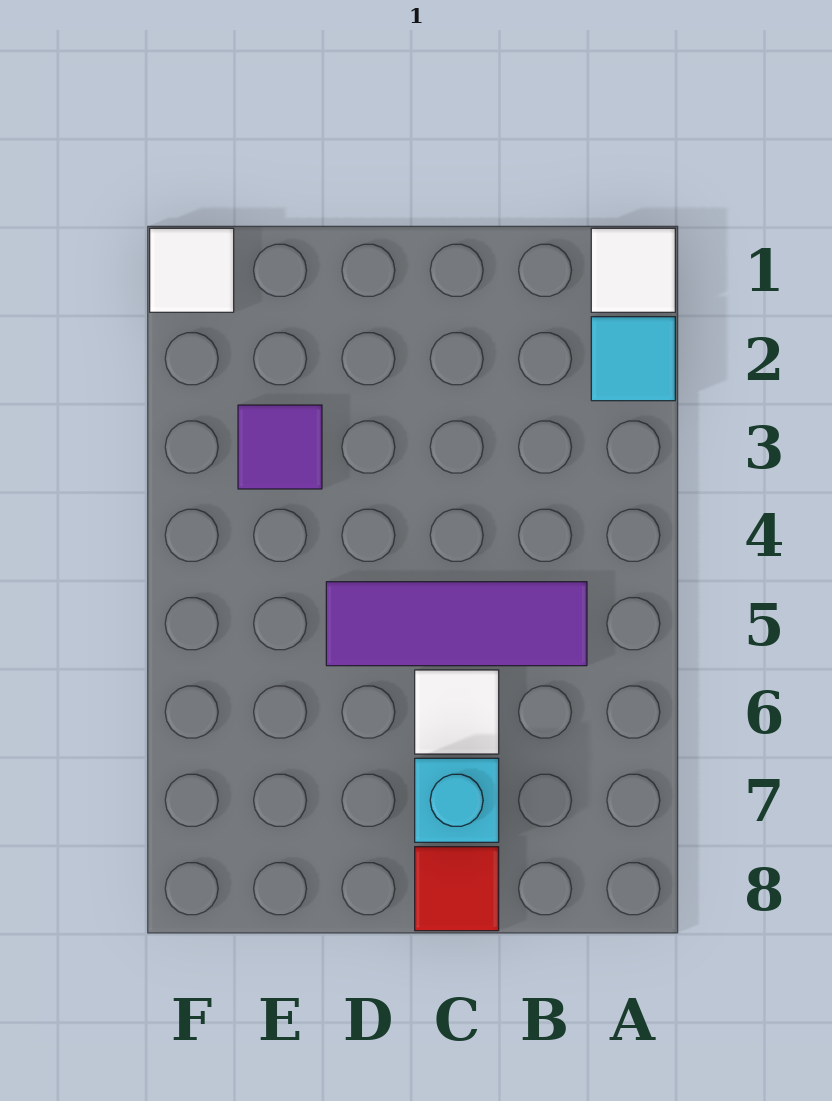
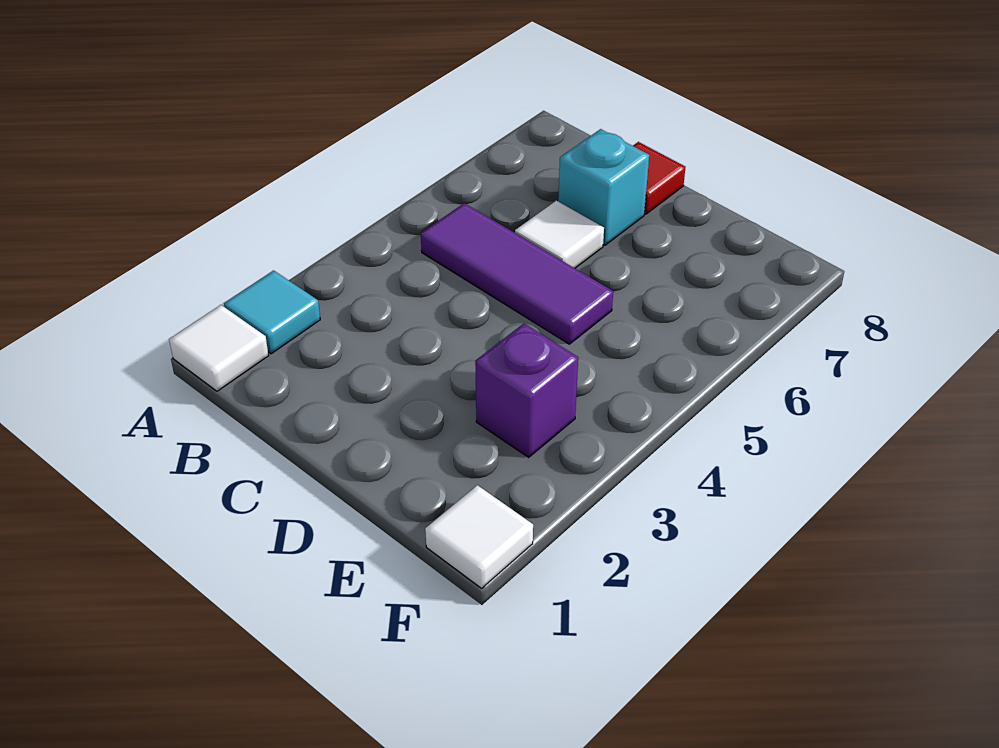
purple tile E3 level 1 -> purple brick E3 level 1

